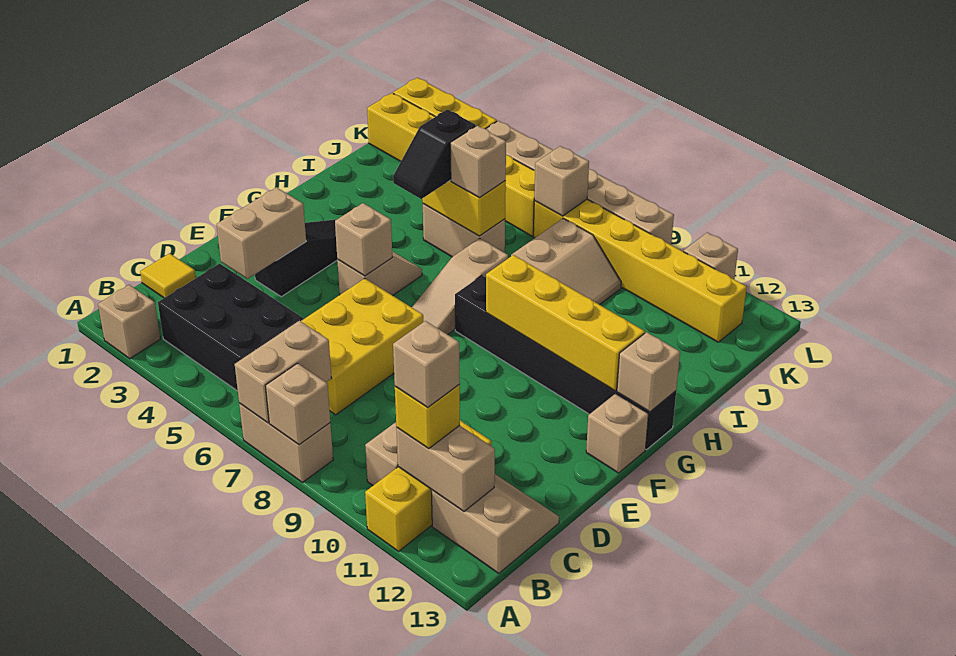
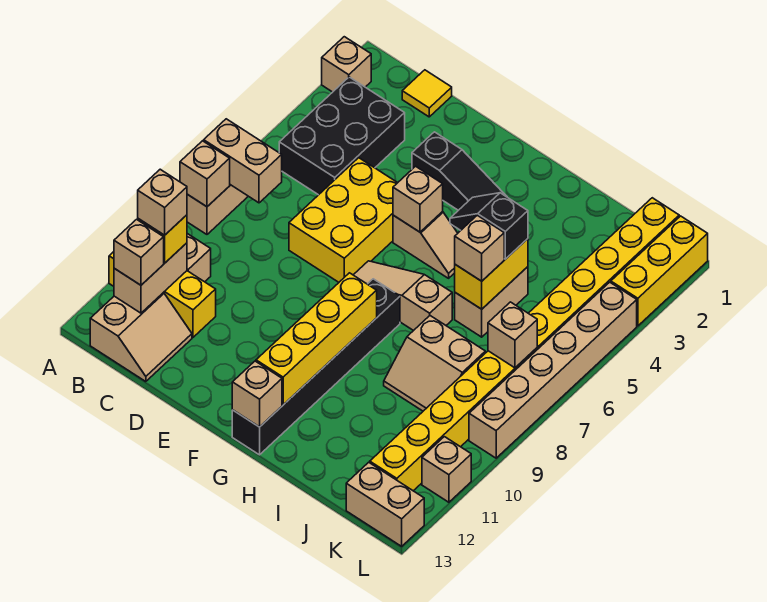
yellow brick C6:E7 level 1 -> yellow brick D5:E7 level 1
tan brick D3:E3 level 2 -> tan brick K13:L13 level 1
tan brick F13 level 1 -> tan brick B12 level 3

